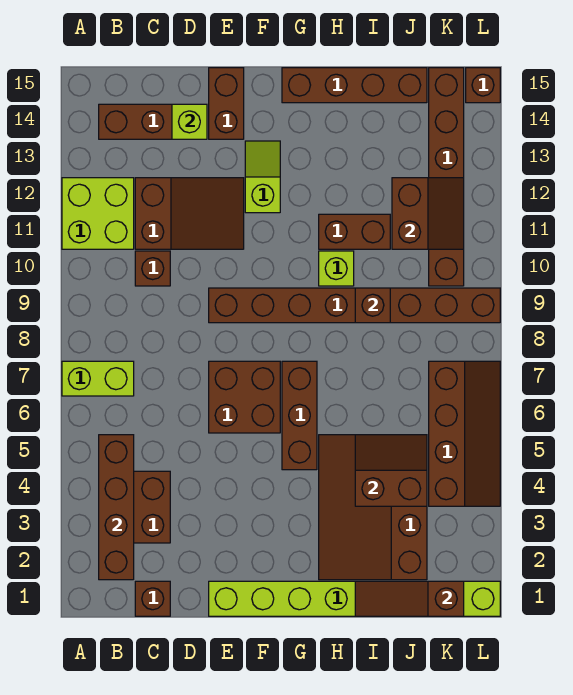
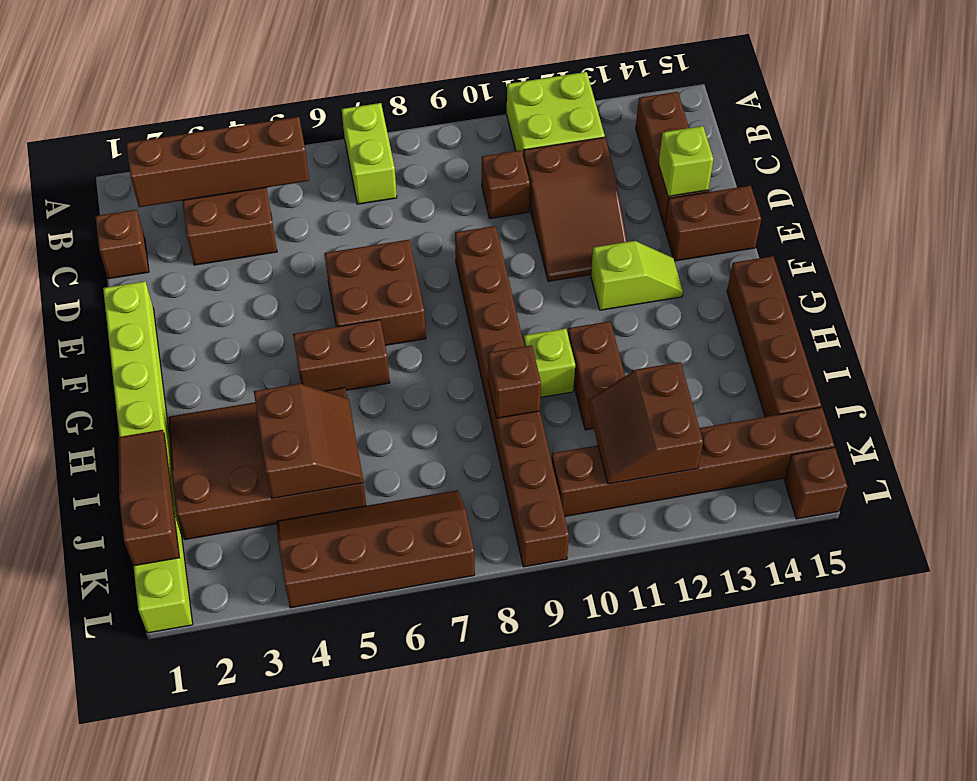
brown brick G5:G7 level 1 -> brown brick G5:G6 level 1
brown slope J11:K12 level 2 top J -> brown slope J11:K12 level 2 top 12
brown slope K4:L7 level 1 top K -> brown slope K4:L7 level 1 top L

